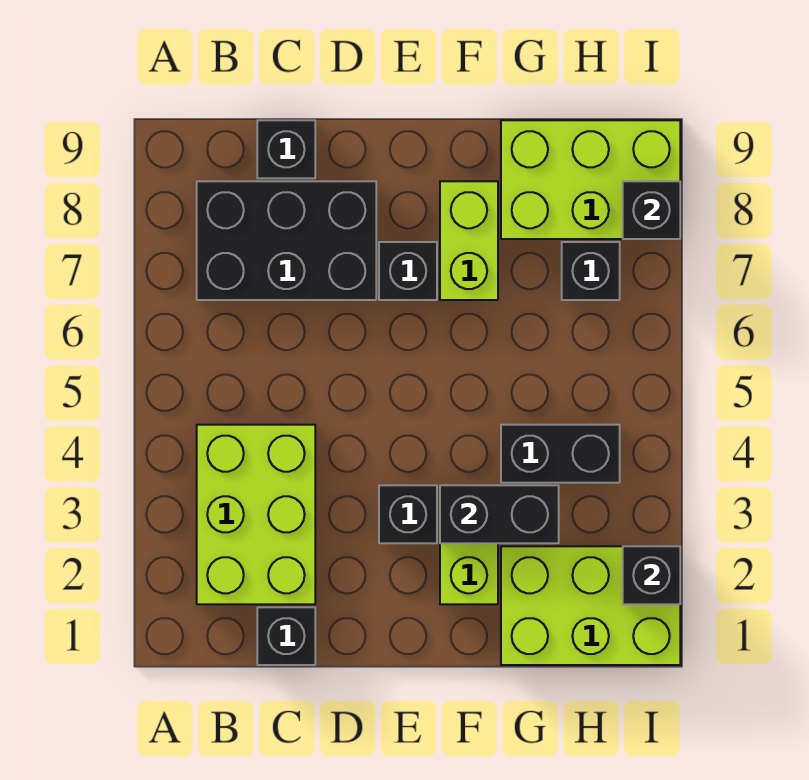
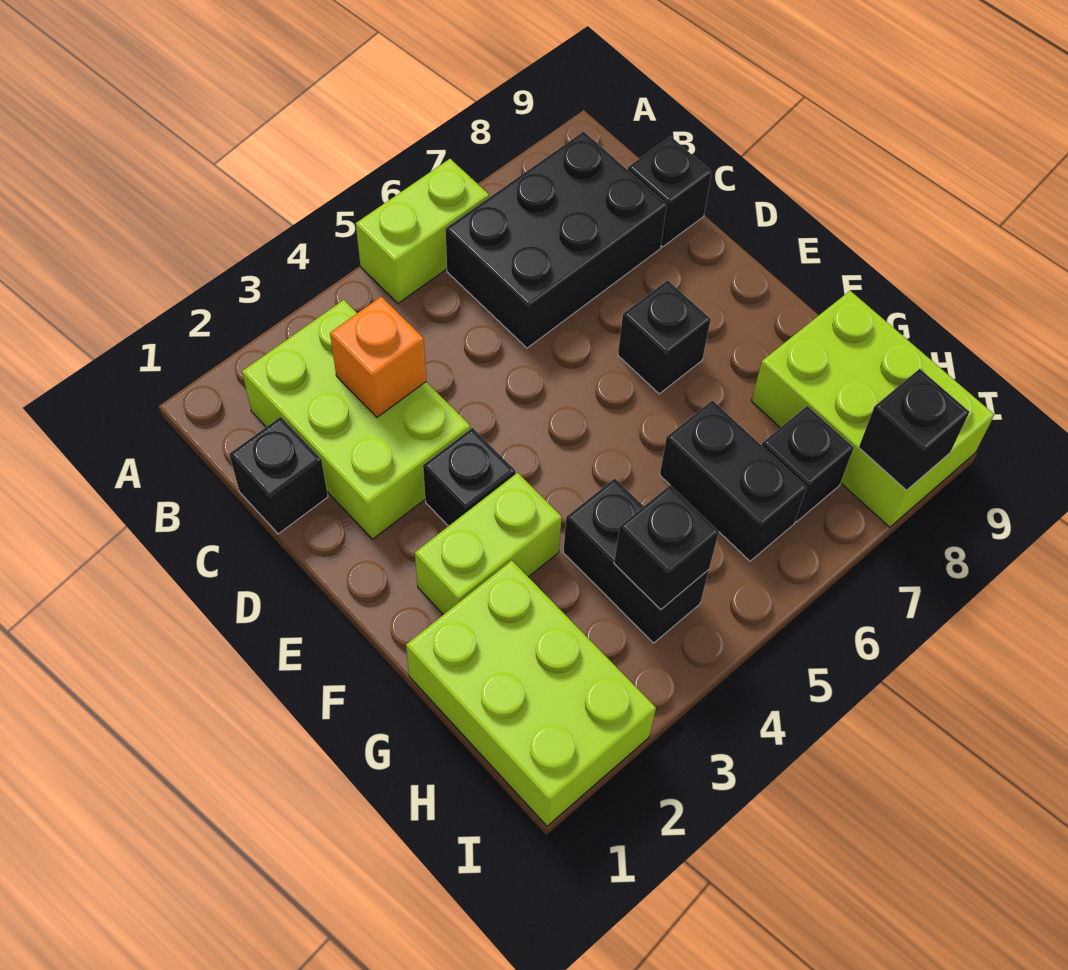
lime brick B2:C4 level 1 -> lime brick B2:D3 level 1
black brick B7:D8 level 1 -> black brick B6:C8 level 1
none -> orange brick C3 level 2
black brick F3:G3 level 2 -> black brick G6:H6 level 1
lime brick F7:F8 level 1 -> lime brick A5:A6 level 1
black brick I2 level 2 -> black brick H4 level 2

